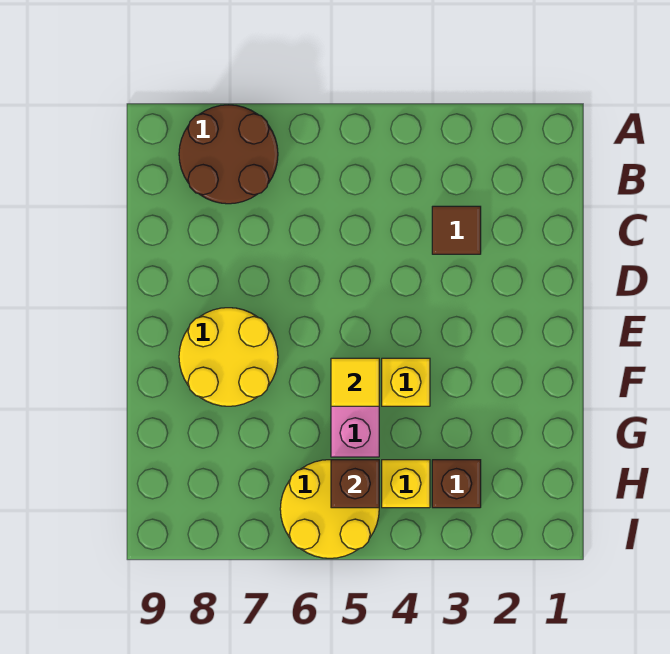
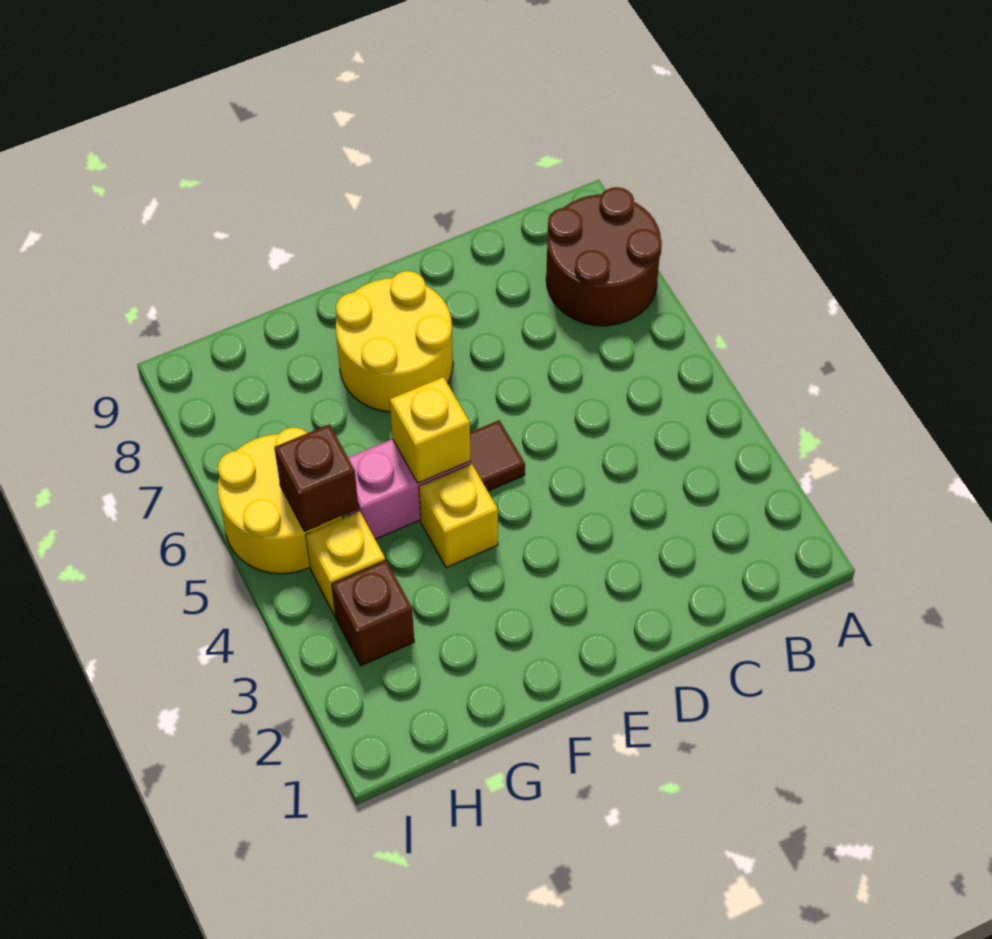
brown tile C3 level 1 -> brown tile E5 level 1
yellow tile F5 level 2 -> yellow brick F5 level 2

